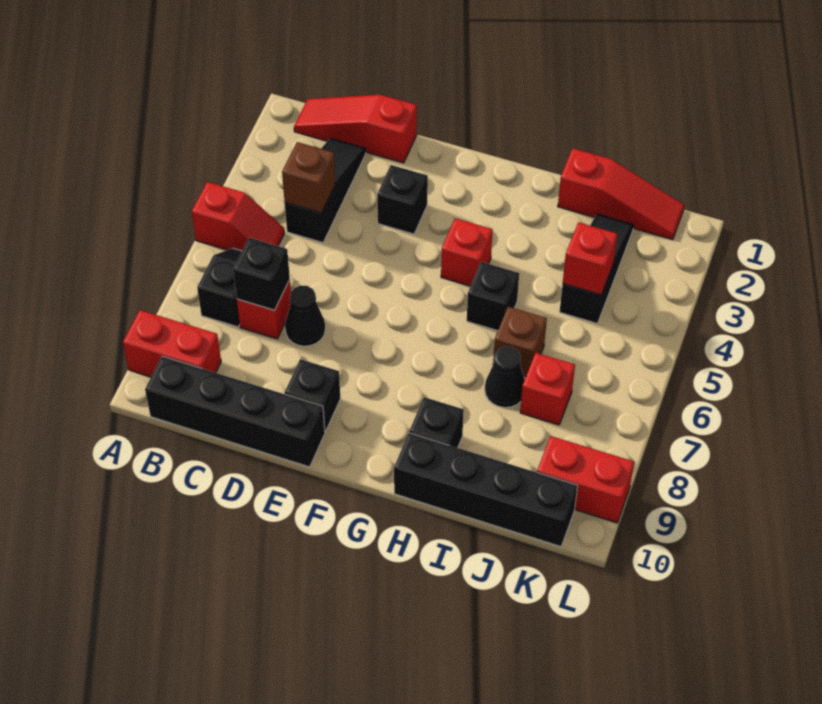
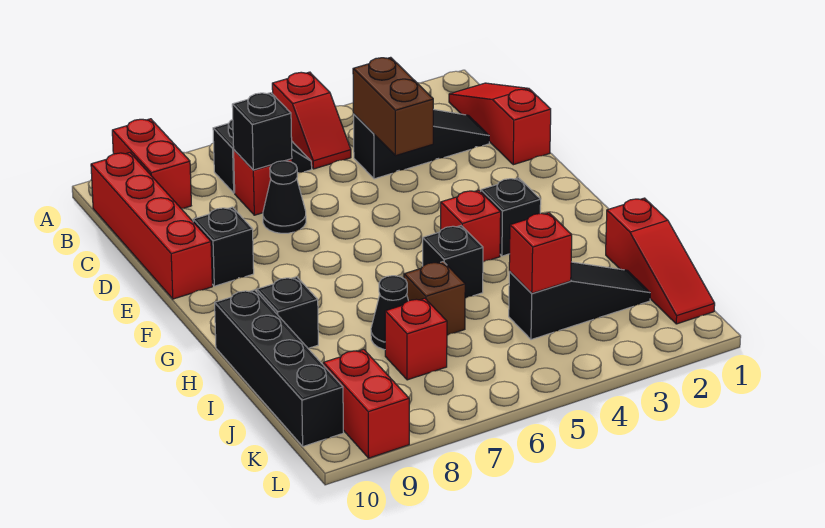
black brick B10:E10 level 1 -> red brick B10:E10 level 1
brown brick C4 level 2 -> brown brick C4:D4 level 2
black brick E3 level 1 -> black brick G3 level 1

